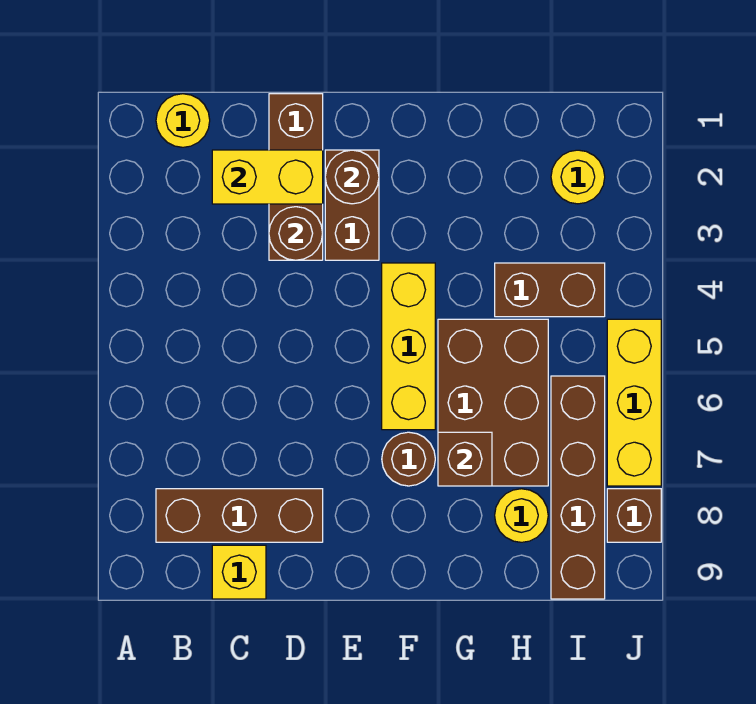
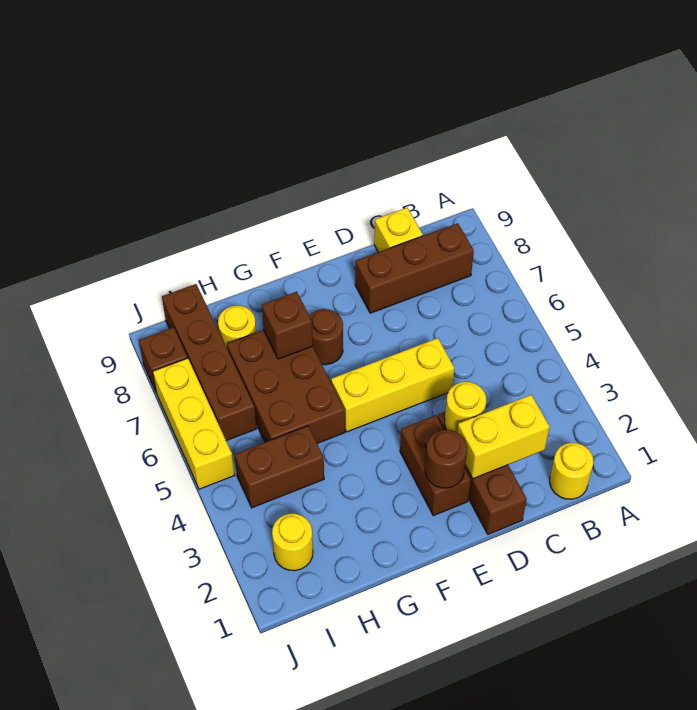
brown round brick D3 level 2 -> yellow round brick D3 level 2
yellow brick F4:F6 level 1 -> yellow brick D5:F5 level 1

